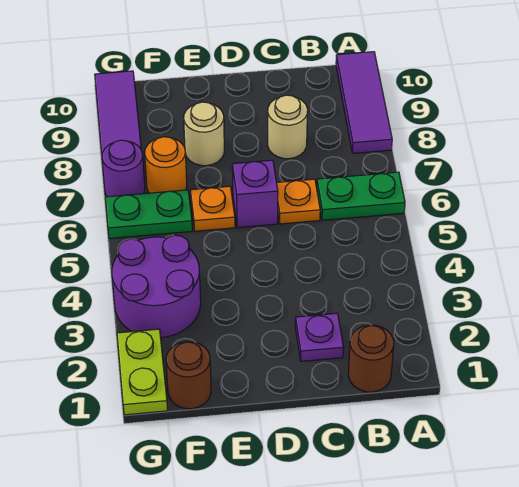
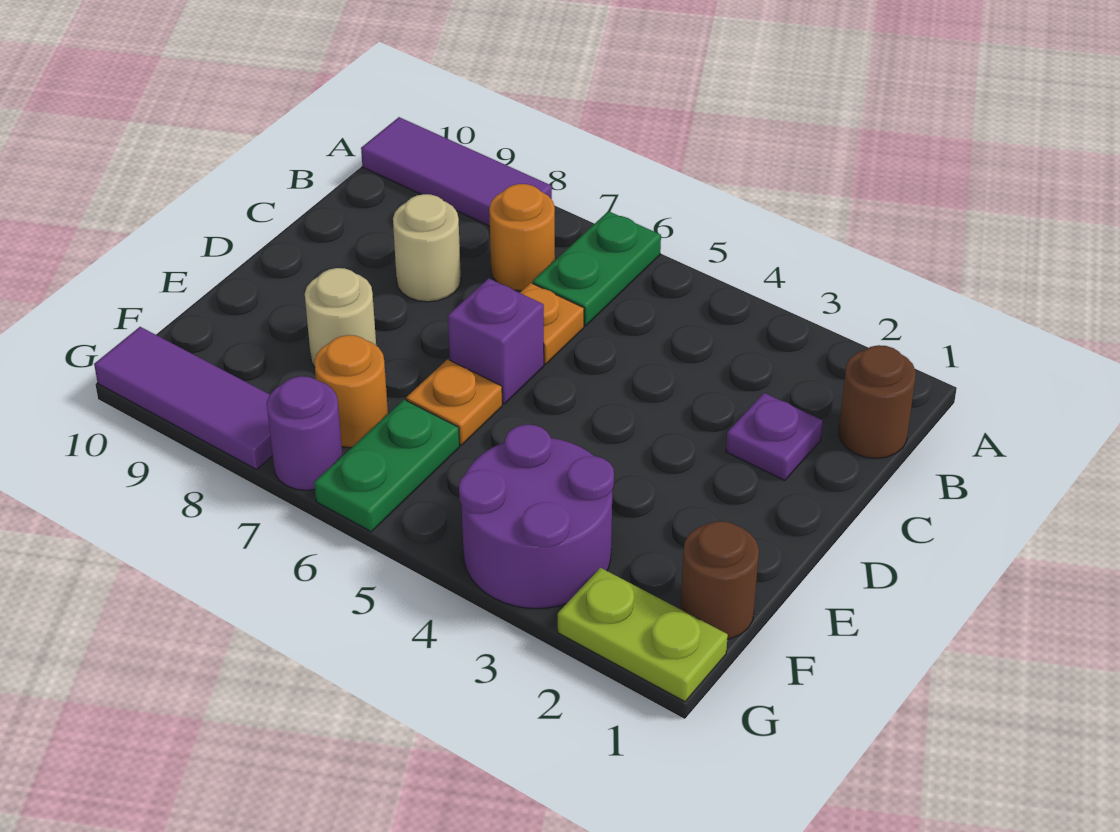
none -> orange round brick B7 level 1

